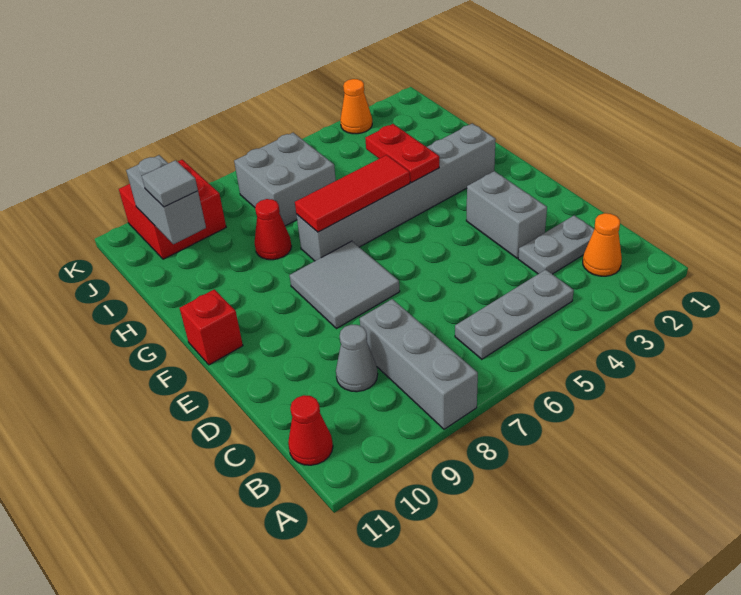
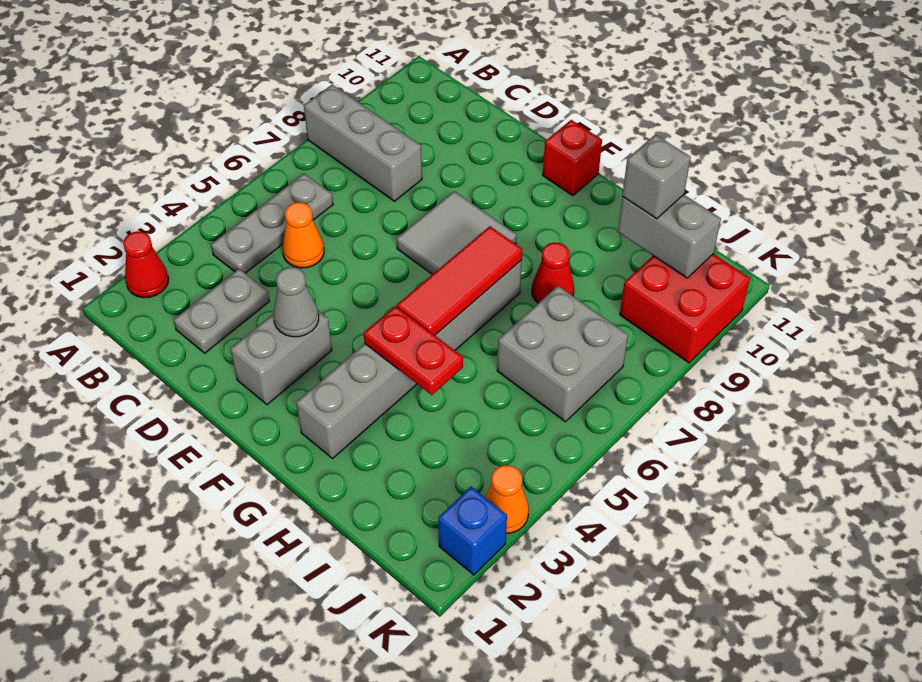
orange cone B2 level 1 -> orange cone C5 level 1
red cone B11 level 1 -> red cone A2 level 1
grey cone C9 level 1 -> grey cone E3 level 2
grey brick D3:E3 level 1 -> grey brick E2:E3 level 1
grey tile I10 level 3 -> grey brick I10 level 3
none -> blue brick K2 level 1

